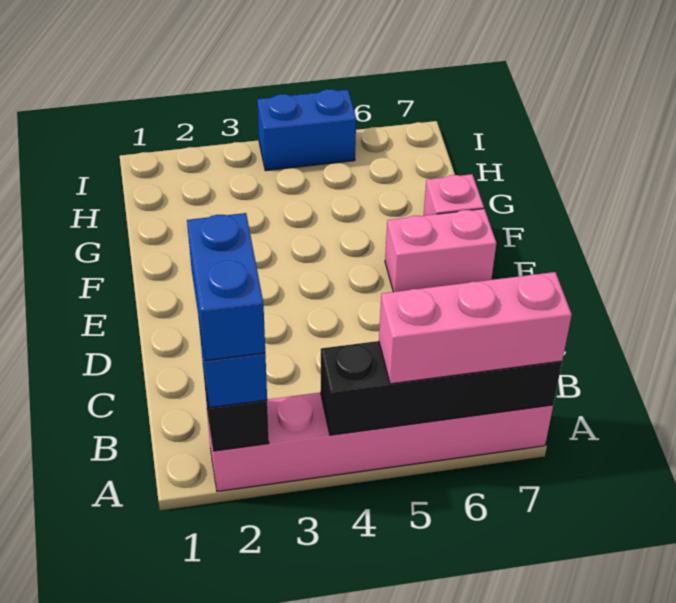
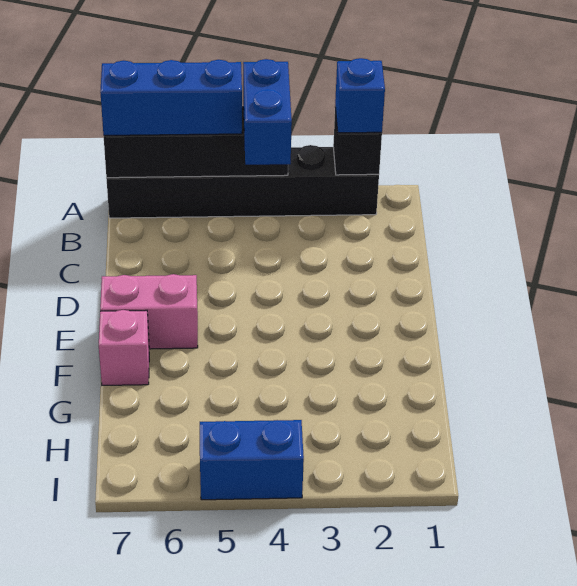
pink brick A2:A7 level 1 -> black brick A2:A7 level 1
blue brick A2:B2 level 4 -> blue brick A4:B4 level 3
pink brick A5:A7 level 3 -> blue brick A5:A7 level 3

